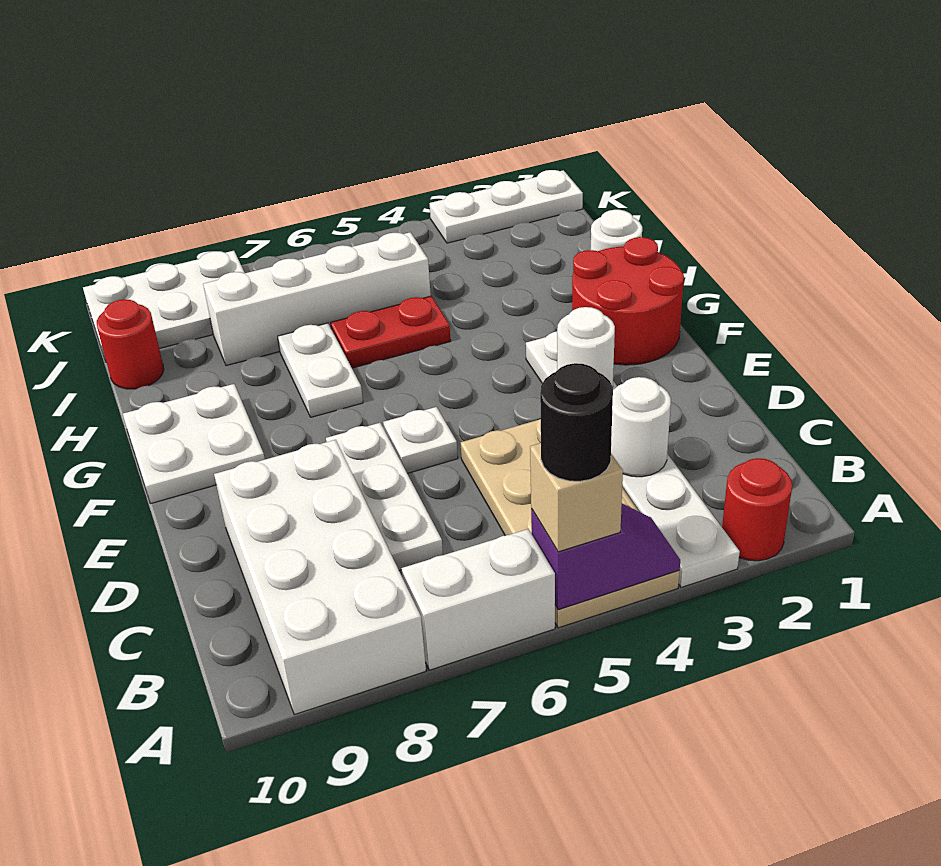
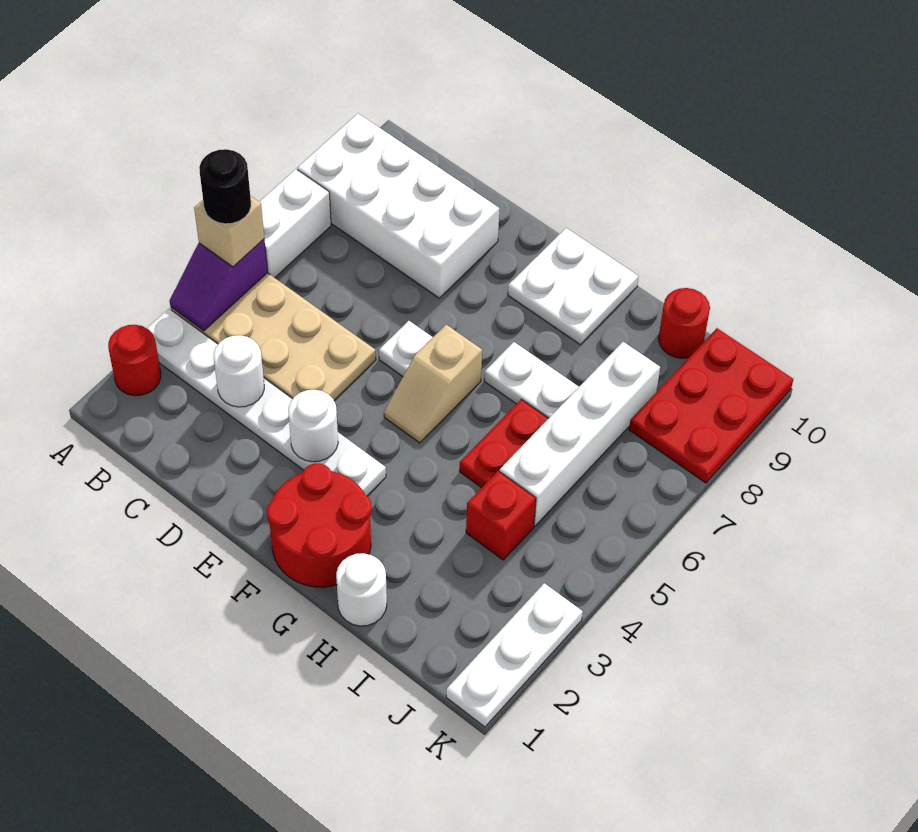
white plate C7:E7 level 1 -> none
none -> tan slope F5:F6 level 1 top 6
none -> red brick I4 level 1
white plate J8:K10 level 1 -> red plate J8:K10 level 1

